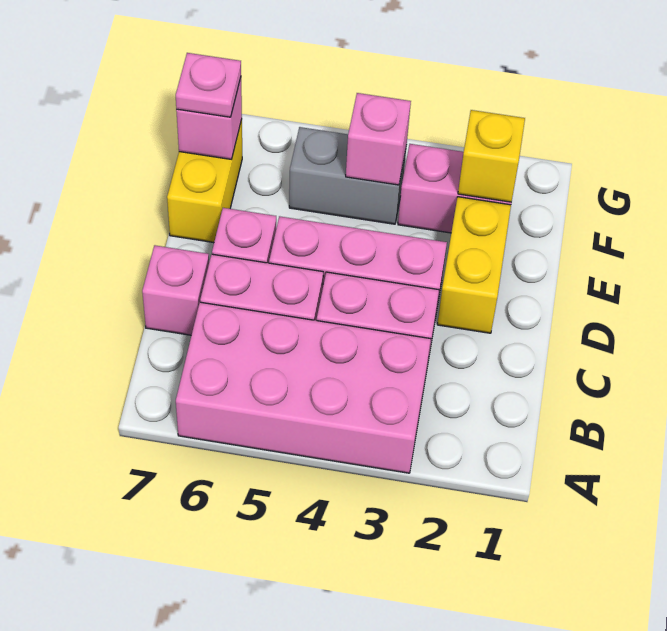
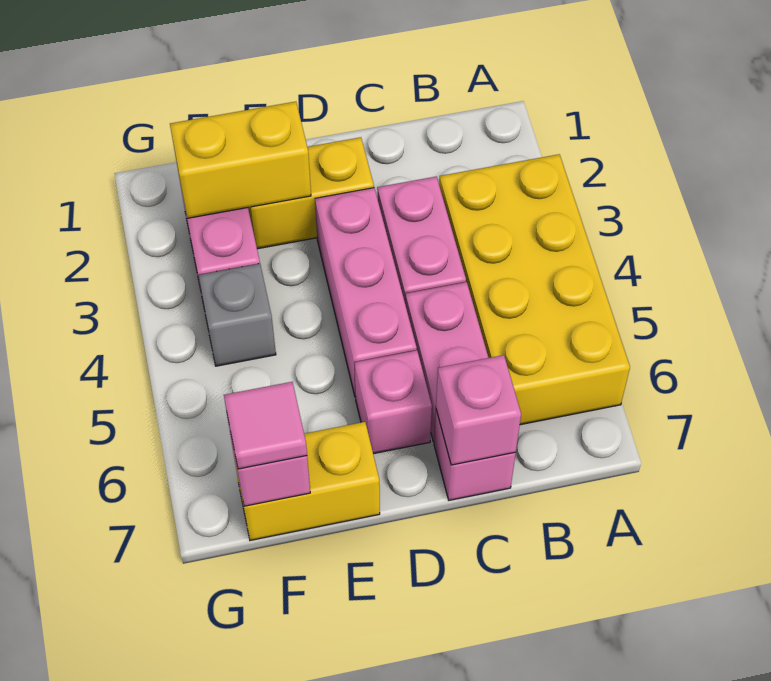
pink brick A3:B6 level 1 -> yellow brick A3:B6 level 1
yellow brick F2 level 2 -> yellow brick E2:F2 level 2
grey brick F4:F5 level 1 -> grey brick F4 level 1
pink brick F4 level 2 -> pink brick C7 level 2
pink plate F7 level 3 -> pink tile F7 level 3

